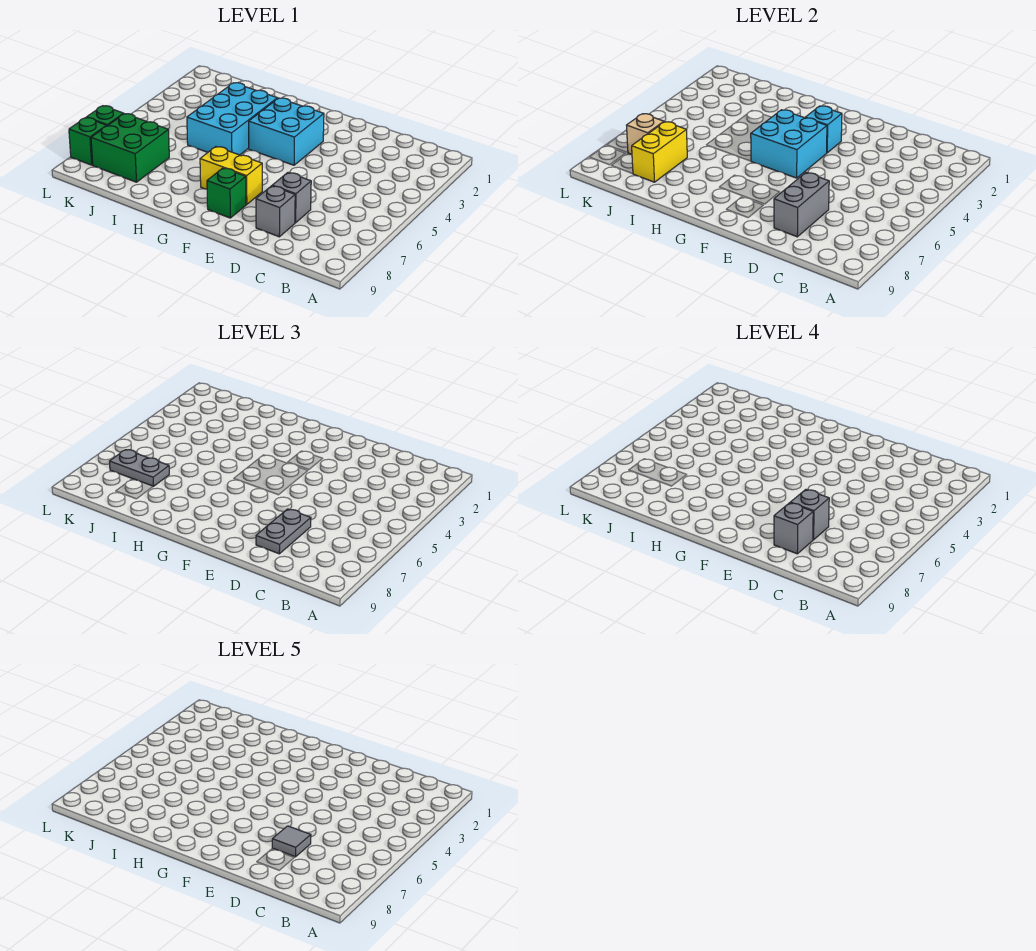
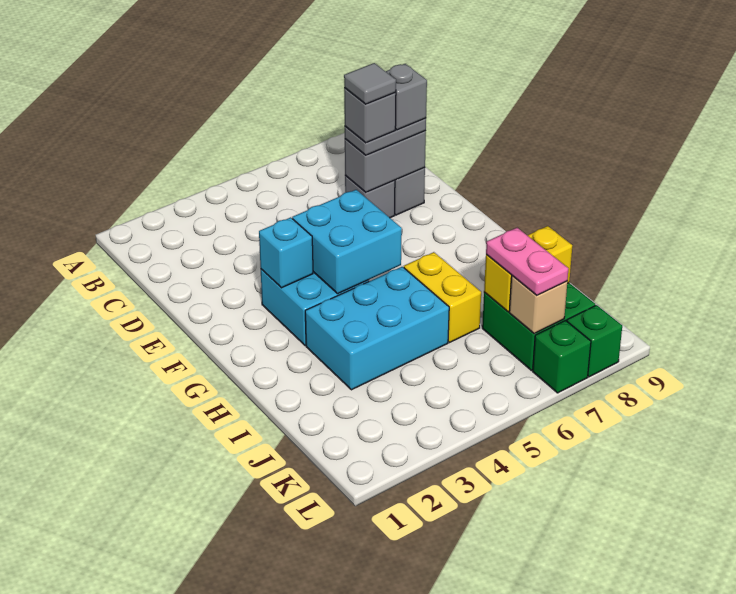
yellow brick F7:G7 level 1 -> yellow brick H6:I6 level 1
green brick F8 level 1 -> none
grey plate J7:K7 level 3 -> pink plate J7:K7 level 3

